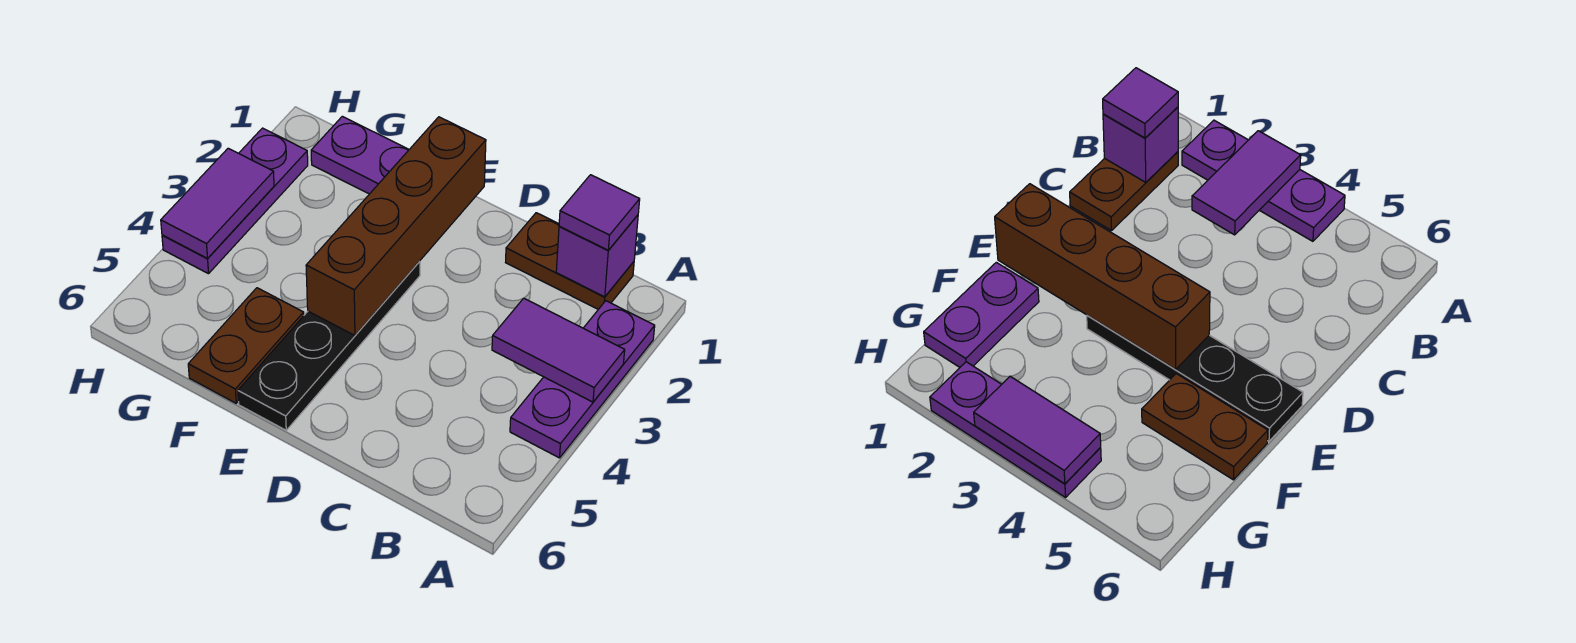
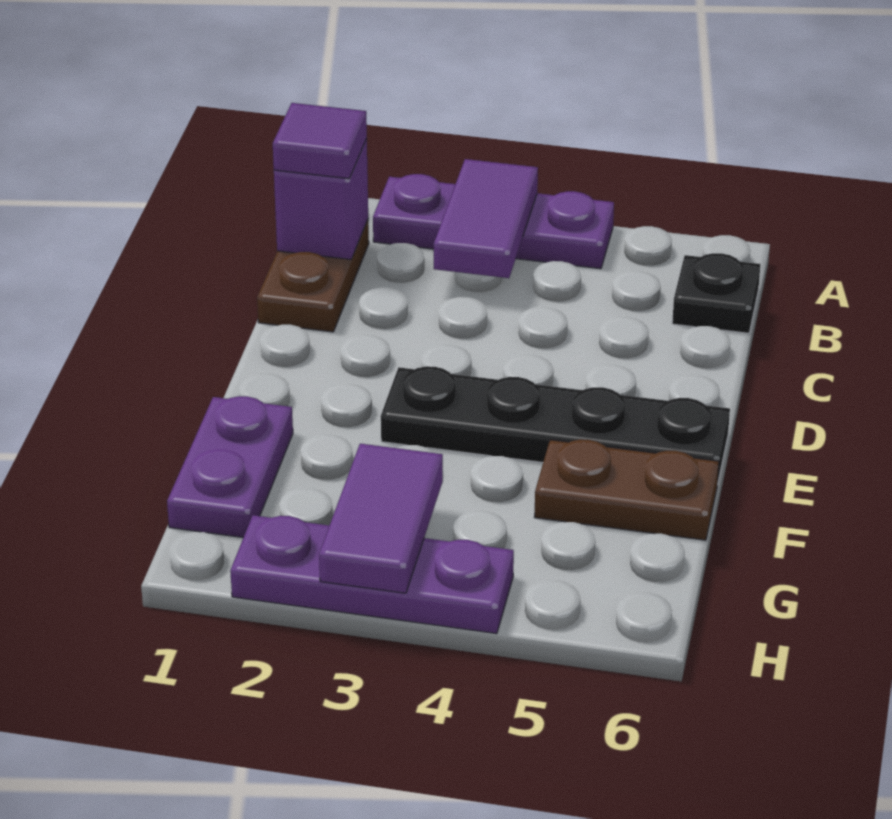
none -> black plate B6 level 1
brown brick E1:E4 level 2 -> none
purple tile H3:H4 level 2 -> purple tile G3:H3 level 2

